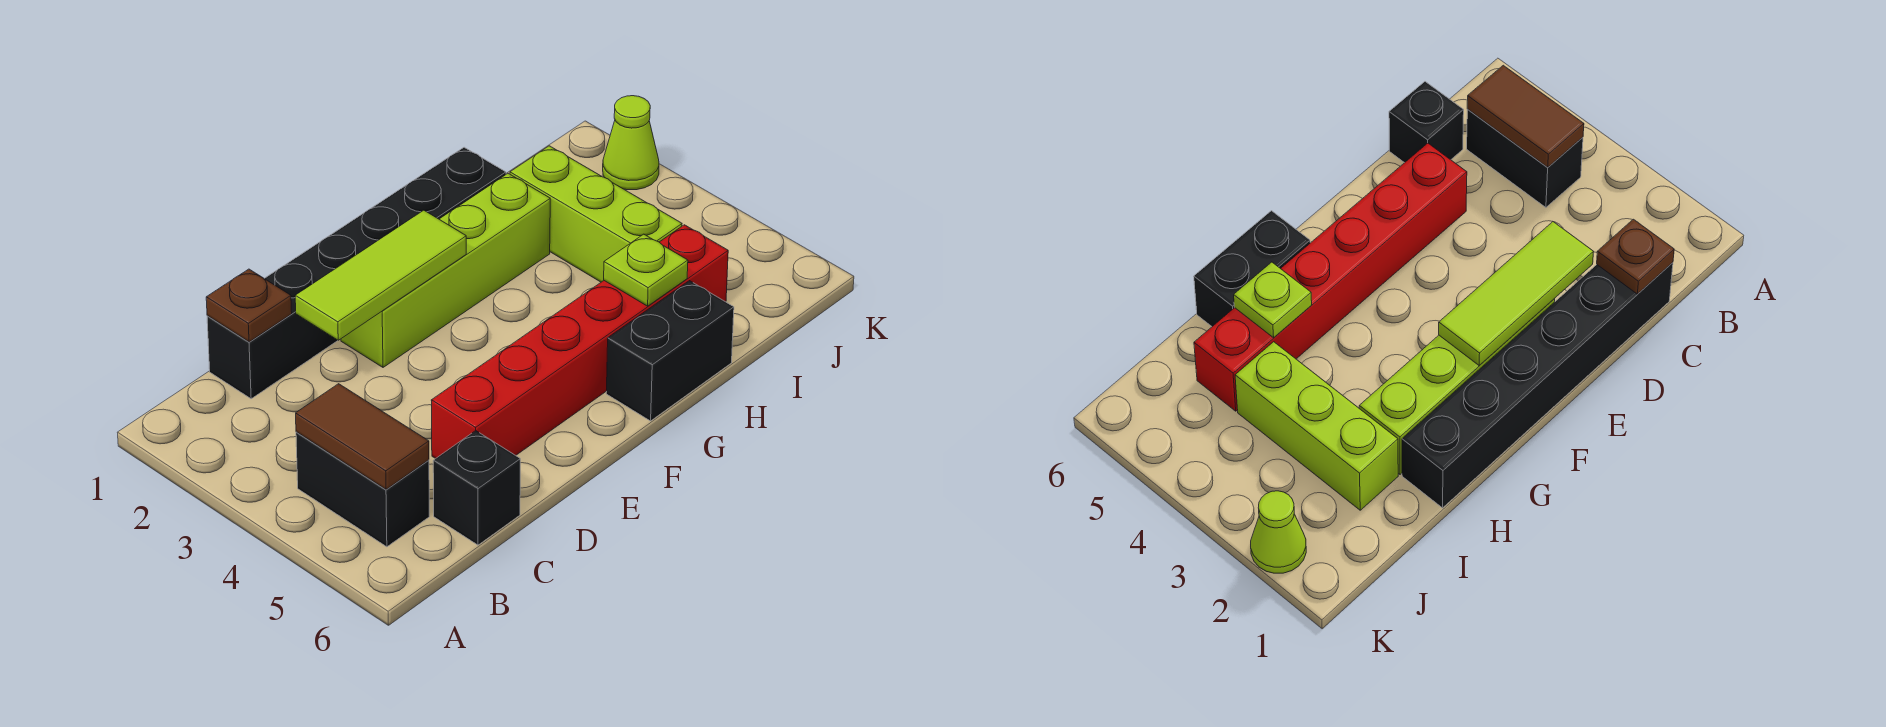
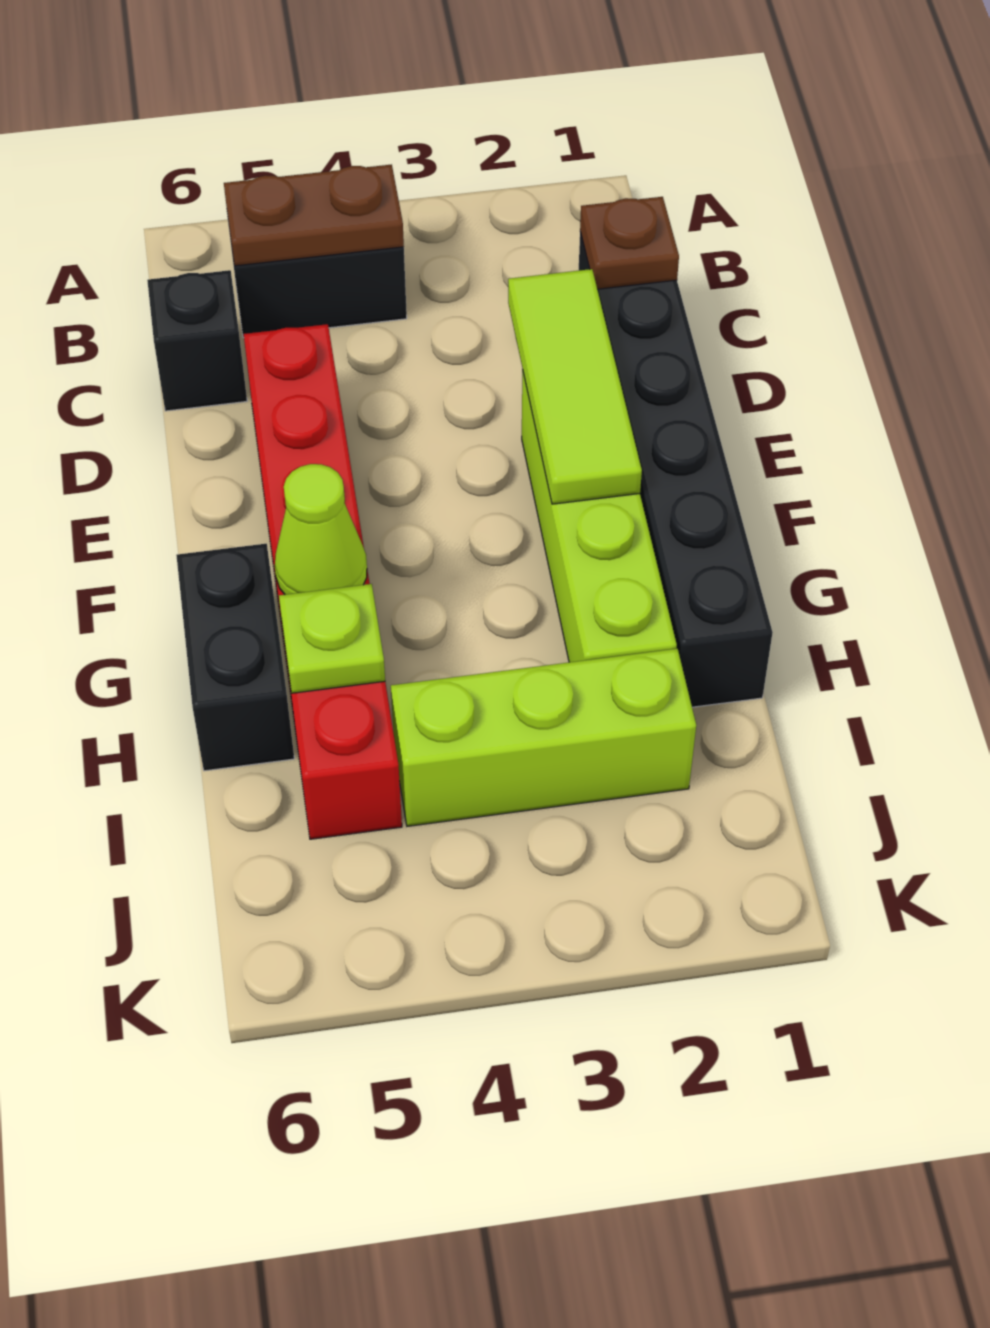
brown tile B4:B5 level 2 -> brown plate B4:B5 level 2
lime cone K2 level 1 -> lime cone G5 level 2

